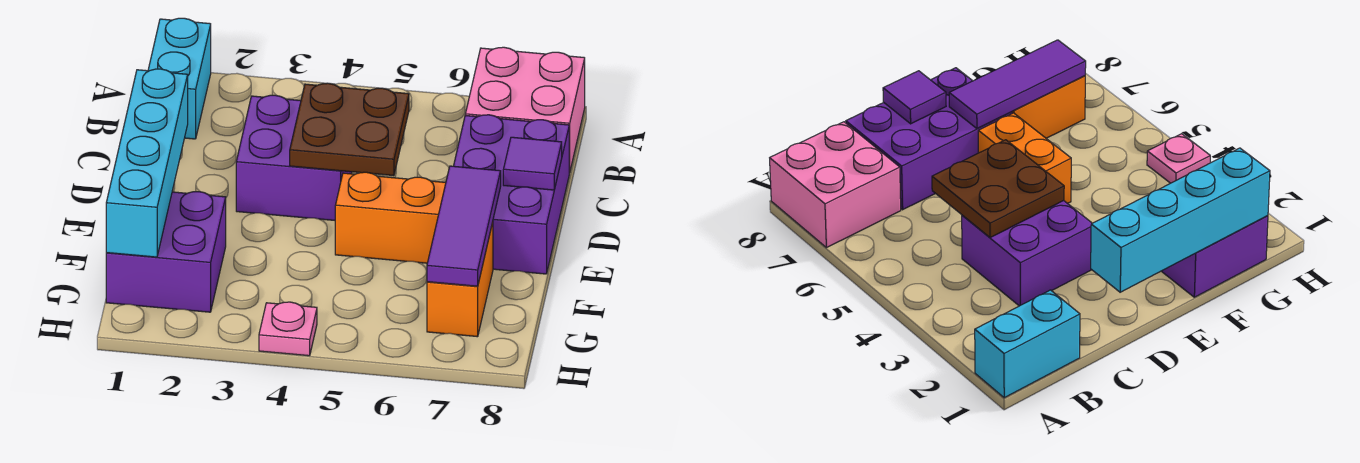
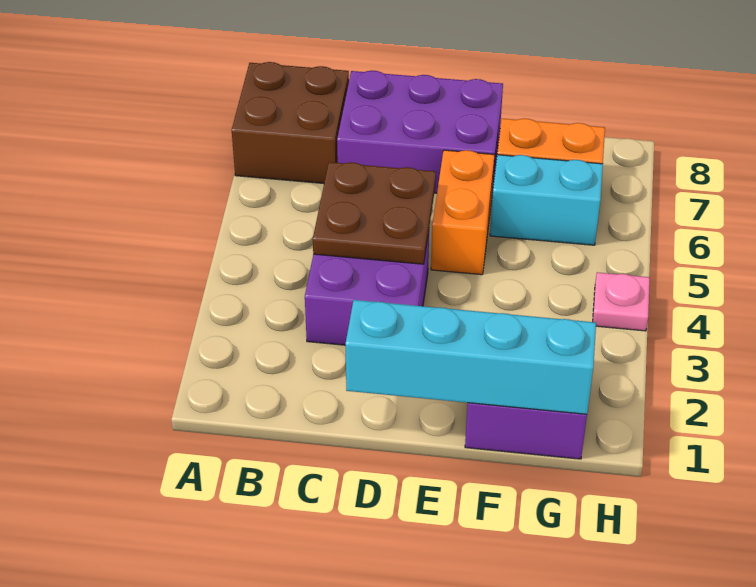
cyan brick A1:B1 level 1 -> cyan brick F6:G6 level 1
pink brick A7:B8 level 1 -> brown brick A7:B8 level 1
purple tile D8 level 2 -> none
purple tile E7:G7 level 2 -> none

